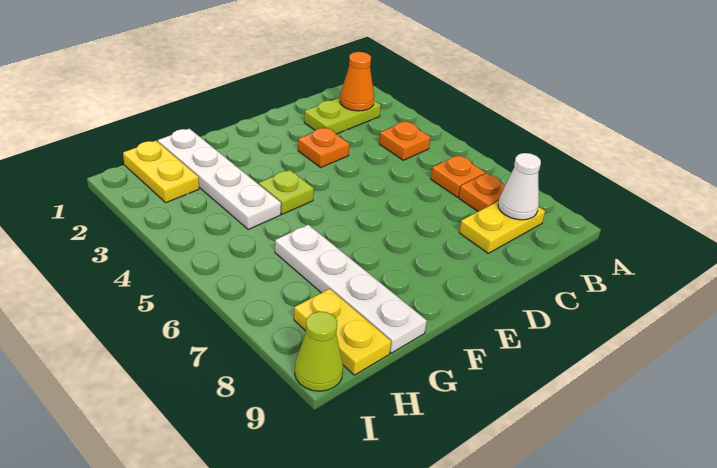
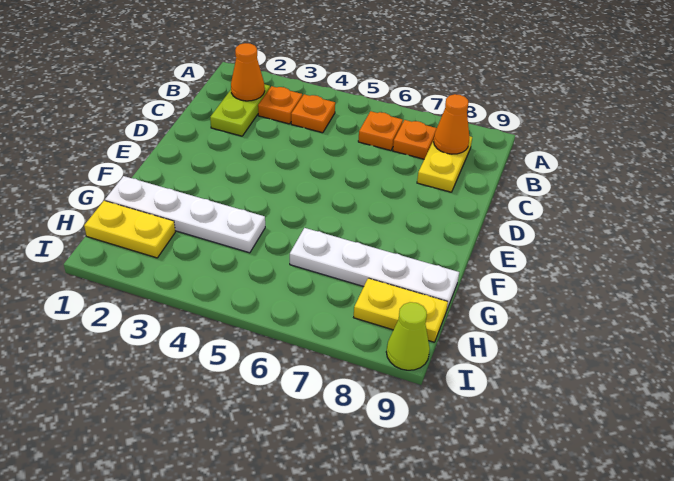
white cone B8 level 2 -> orange cone B8 level 2
orange plate D3 level 1 -> orange plate B3 level 1
lime plate F4 level 1 -> none

